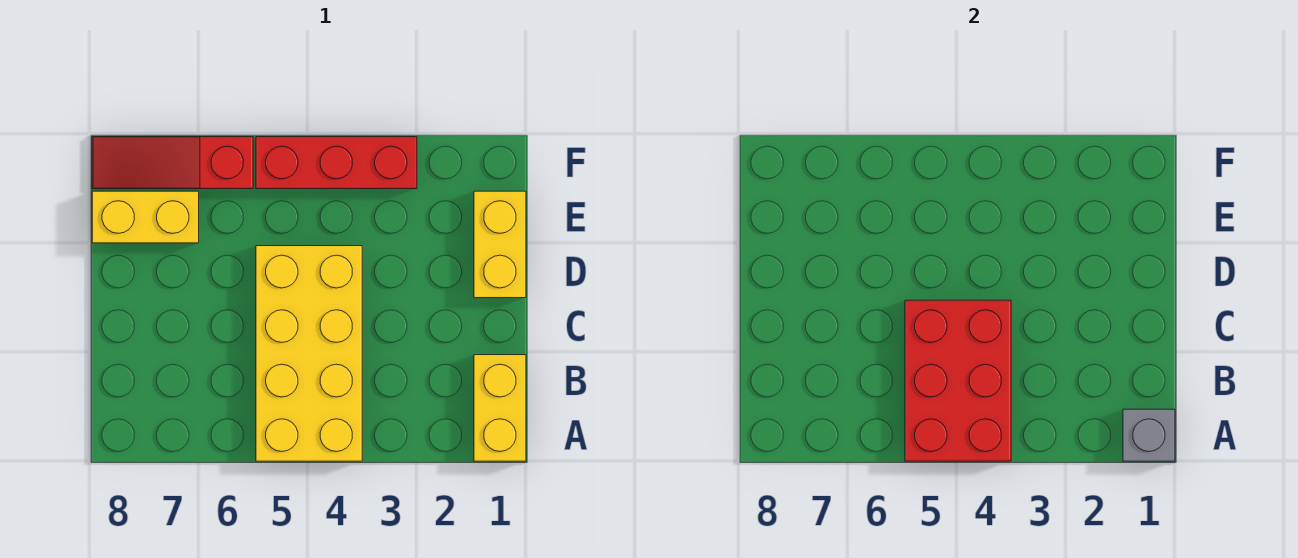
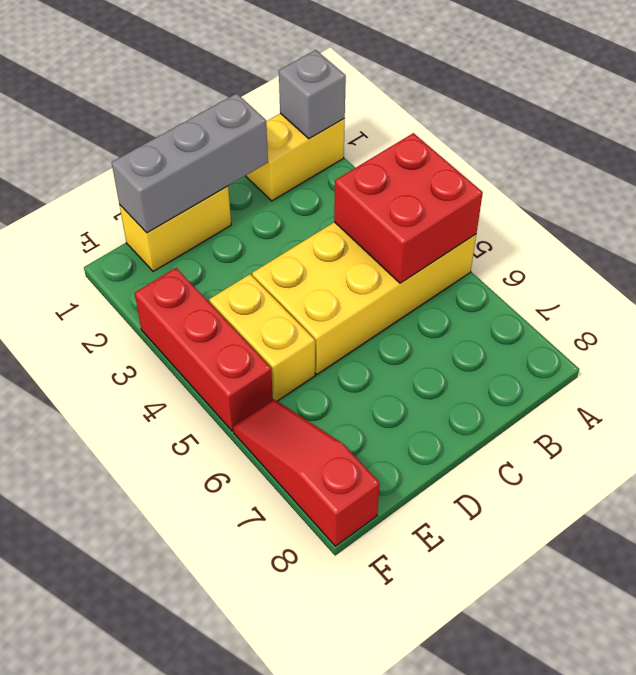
red brick A4:C5 level 2 -> red brick A4:B5 level 2
none -> grey brick C1:E1 level 2
yellow brick E7:E8 level 1 -> yellow brick E4:E5 level 1
red slope F6:F8 level 1 top 6 -> red slope F6:F8 level 1 top 8

